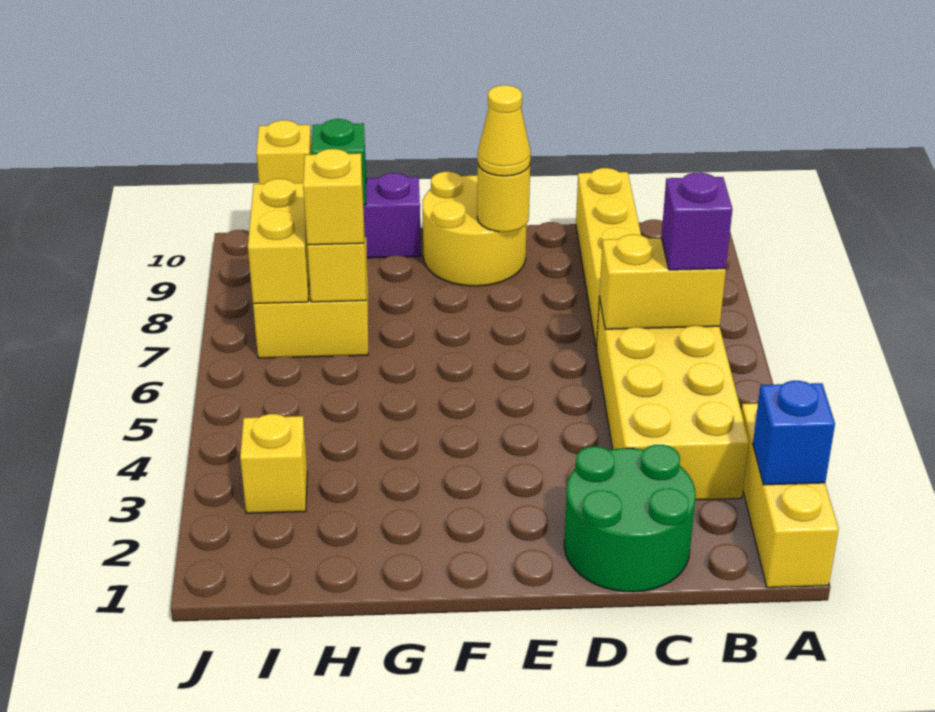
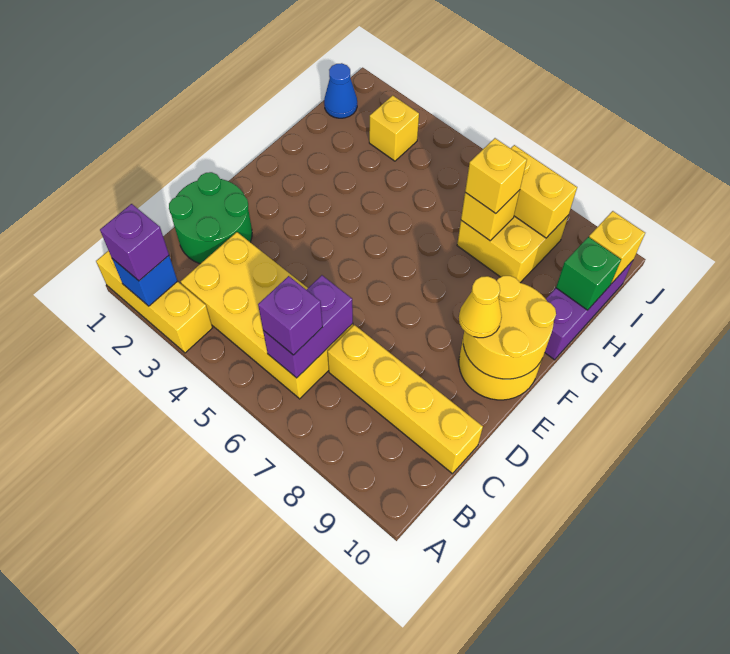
none -> purple brick A2 level 3
yellow brick B6:C6 level 2 -> purple brick B6:C6 level 2
yellow round brick E9 level 2 -> yellow round brick E9:F10 level 2
none -> blue cone I1 level 1

